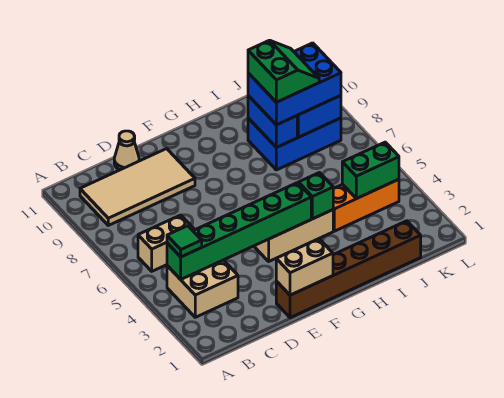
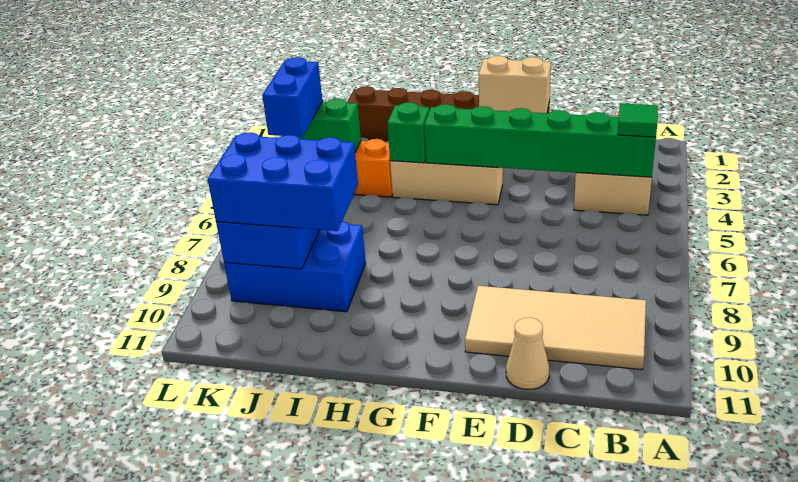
tan brick B6:C6 level 1 -> none
blue brick I8:I9 level 2 -> blue brick K4:K5 level 3
green slope I8:J9 level 4 top I -> none

